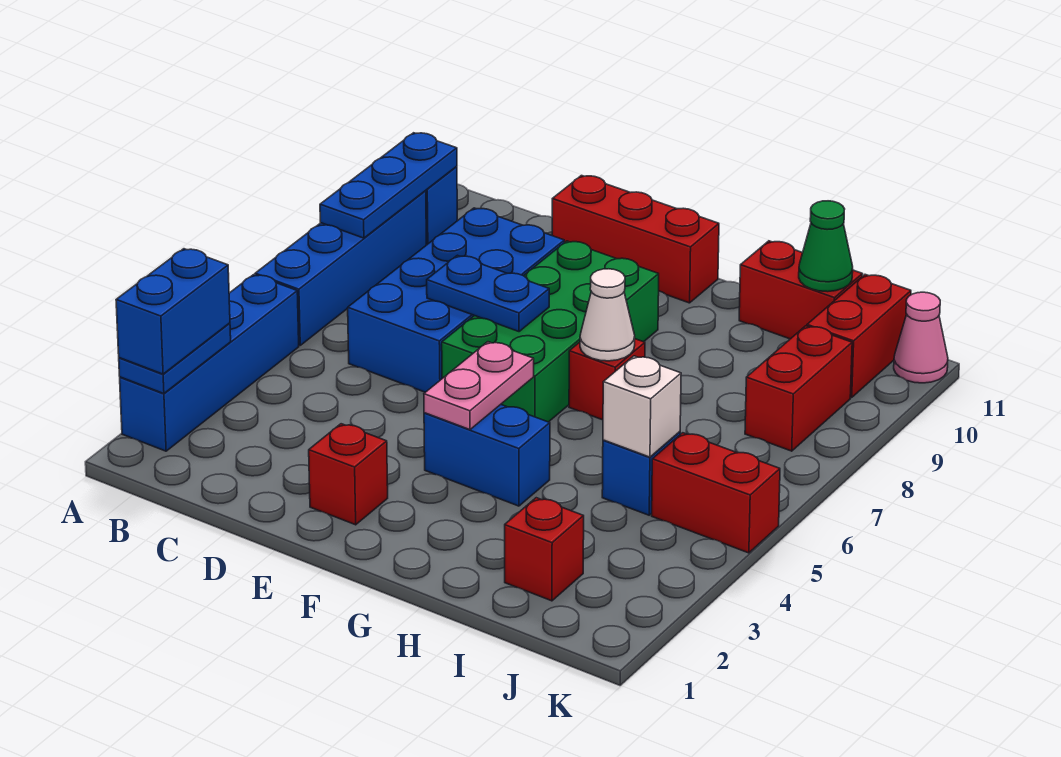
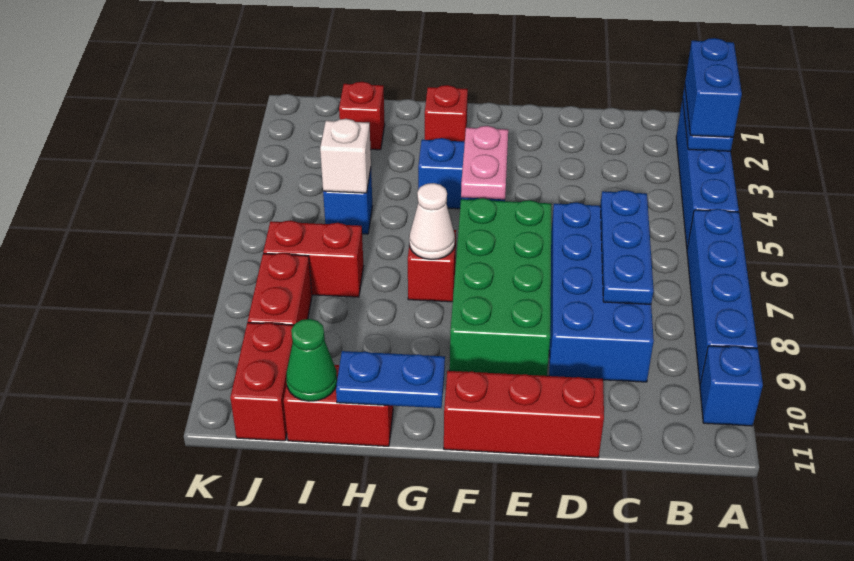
blue plate A8:A10 level 2 -> blue plate C6:C8 level 2
blue plate D7:E7 level 2 -> blue plate G11:H11 level 2
red brick E2 level 1 -> red brick G2 level 1
red brick J5:K5 level 1 -> red brick I7:J7 level 1
pink cone K11 level 1 -> none

